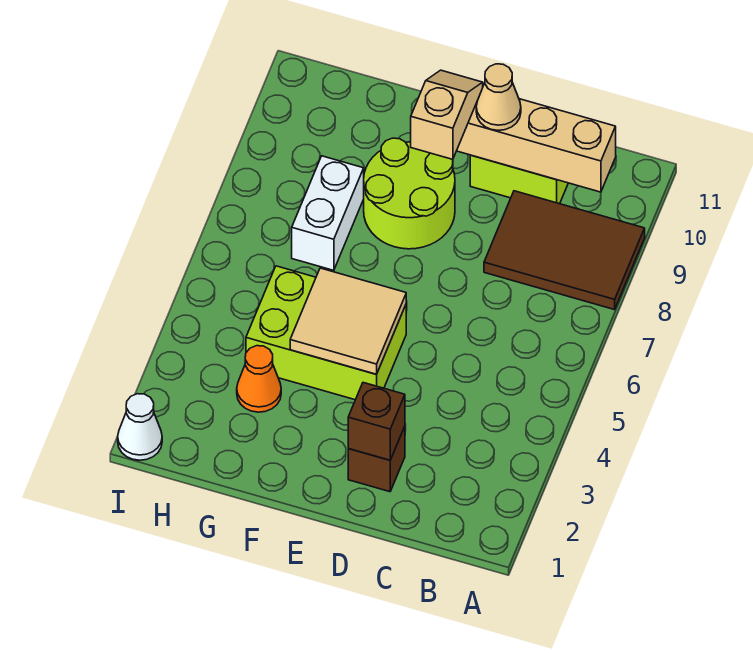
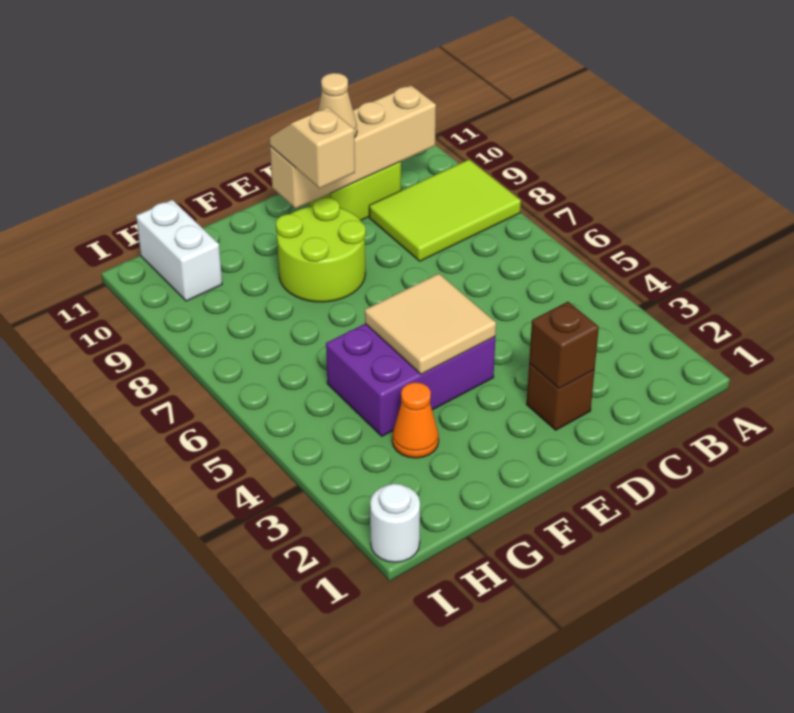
brown tile A8:C9 level 1 -> lime tile A8:C9 level 1
lime brick E4:G5 level 1 -> purple brick E4:G5 level 1
white brick G7:G8 level 1 -> white brick H10:H11 level 1
white cone I1 level 1 -> white round brick I1 level 1

